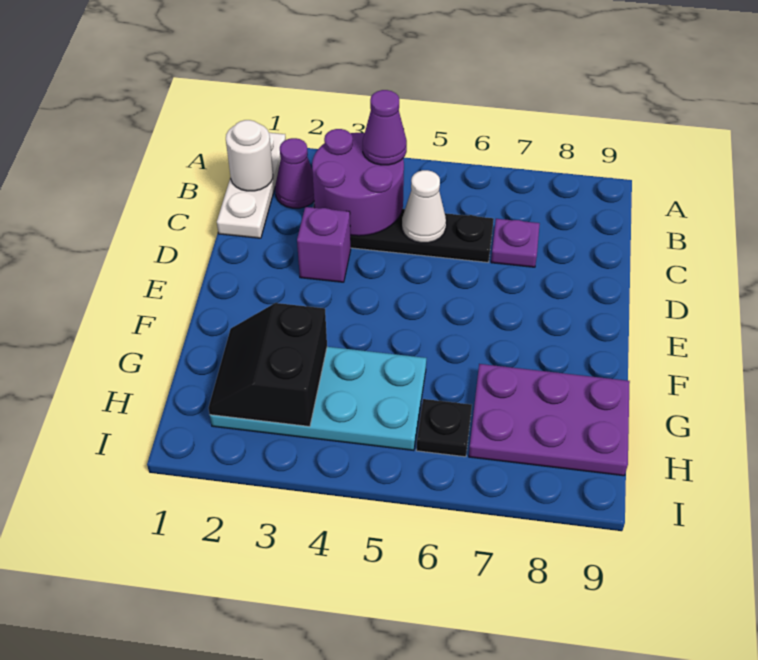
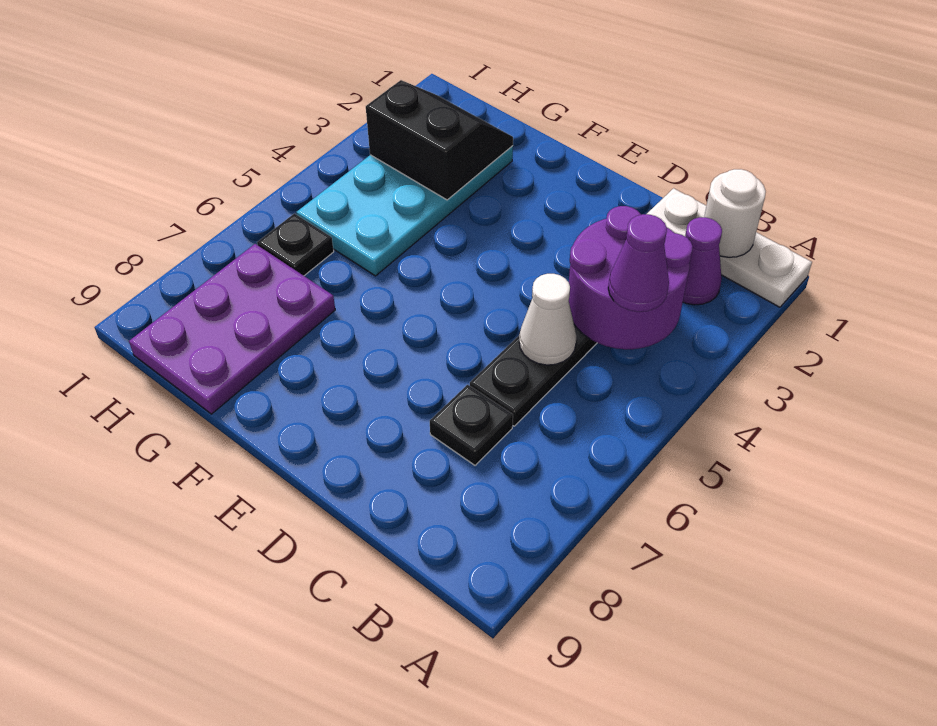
purple plate C7 level 1 -> black plate C7 level 1
purple brick D3 level 1 -> none

